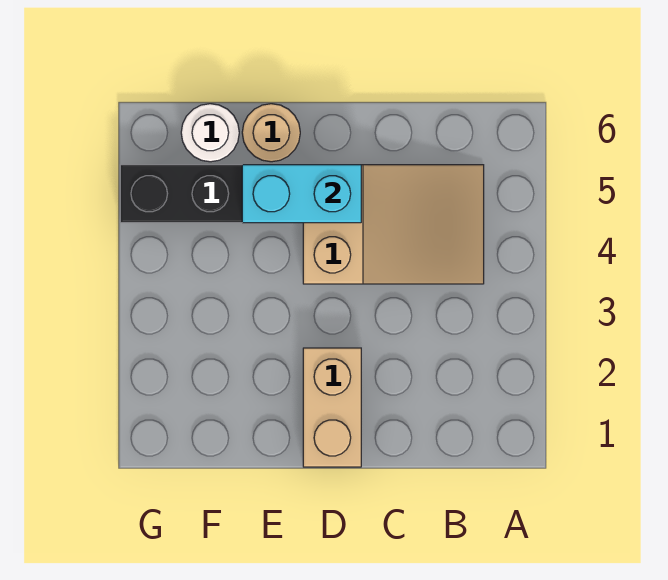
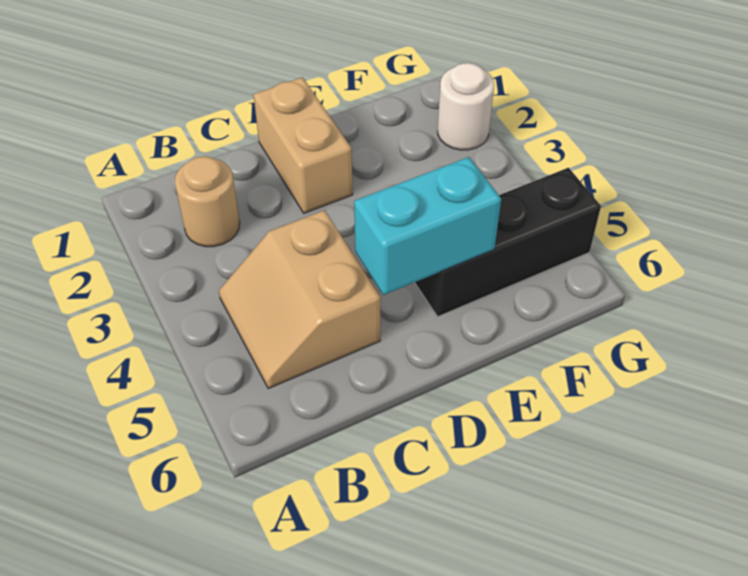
tan slope B4:D5 level 1 top D -> tan slope B4:C5 level 1 top C
tan round brick E6 level 1 -> tan round brick B2 level 1
white round brick F6 level 1 -> white round brick G2 level 1

